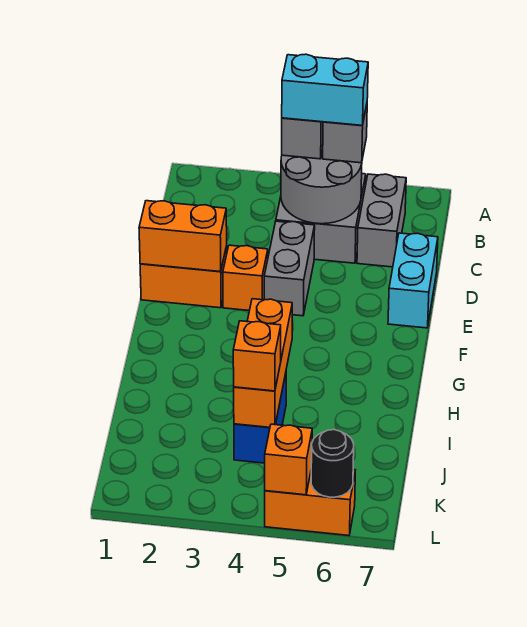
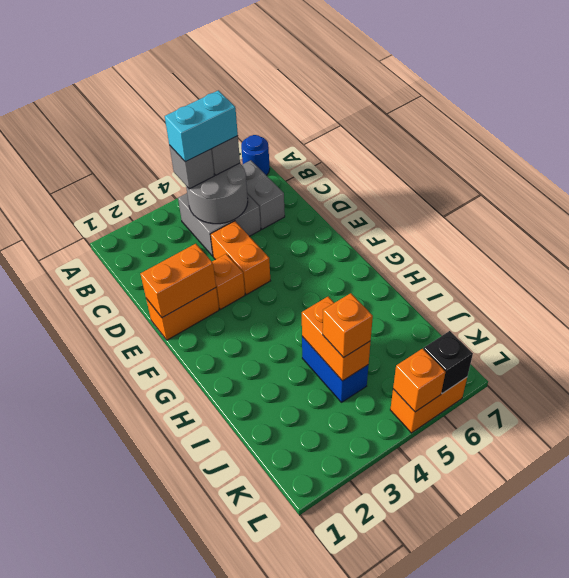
none -> blue round brick A7 level 1
grey brick D4:E4 level 1 -> orange brick D4:E4 level 1
cyan brick D7:E7 level 1 -> none
orange brick H4:J4 level 2 -> orange brick I4:J4 level 2
black round brick L6 level 2 -> black brick L6 level 2

